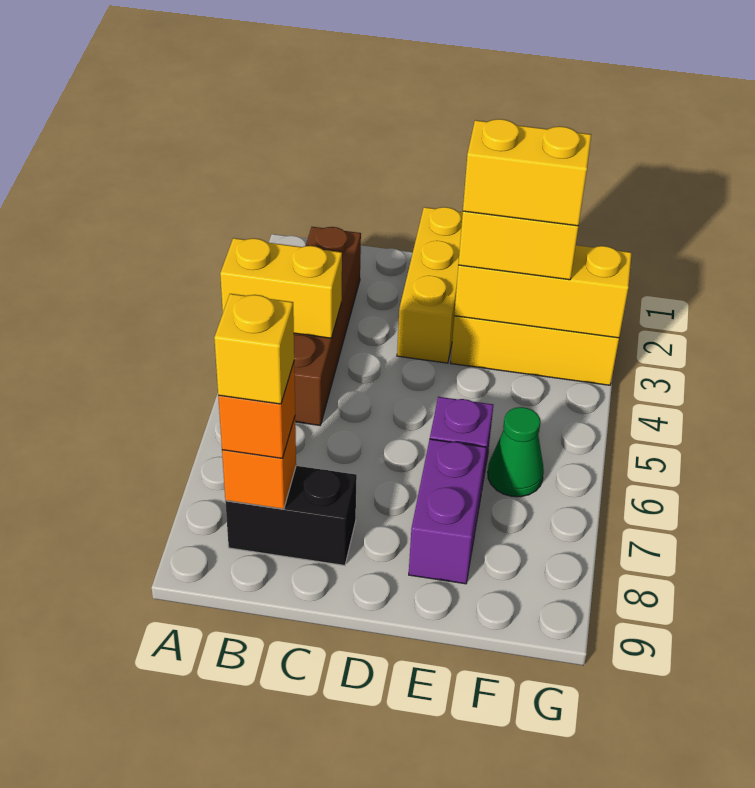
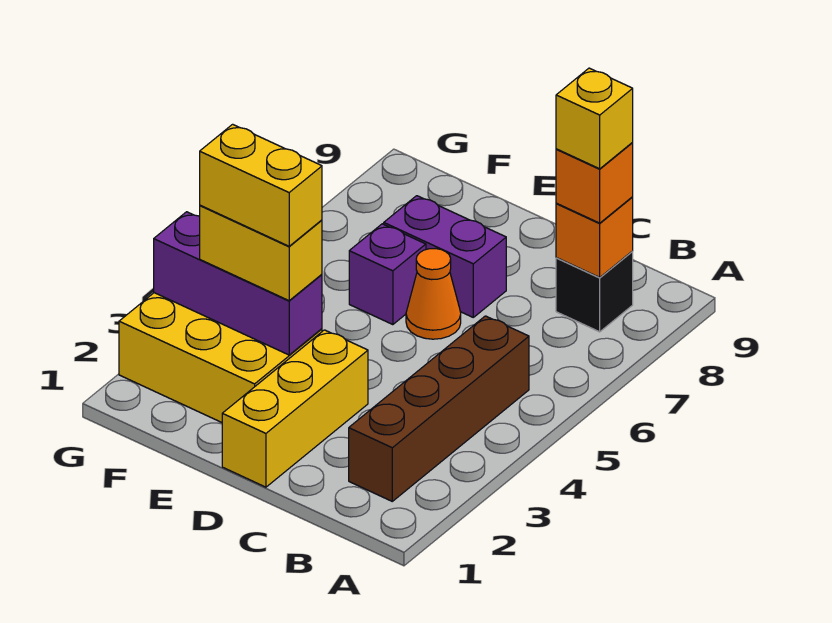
yellow brick A4:B4 level 2 -> none
black brick B8:C8 level 1 -> black brick B8 level 1
none -> orange cone D6 level 1
yellow brick E3:G3 level 2 -> purple brick E3:G3 level 2
purple brick E7:E8 level 1 -> purple brick D7:E7 level 1
green cone F6 level 1 -> none

